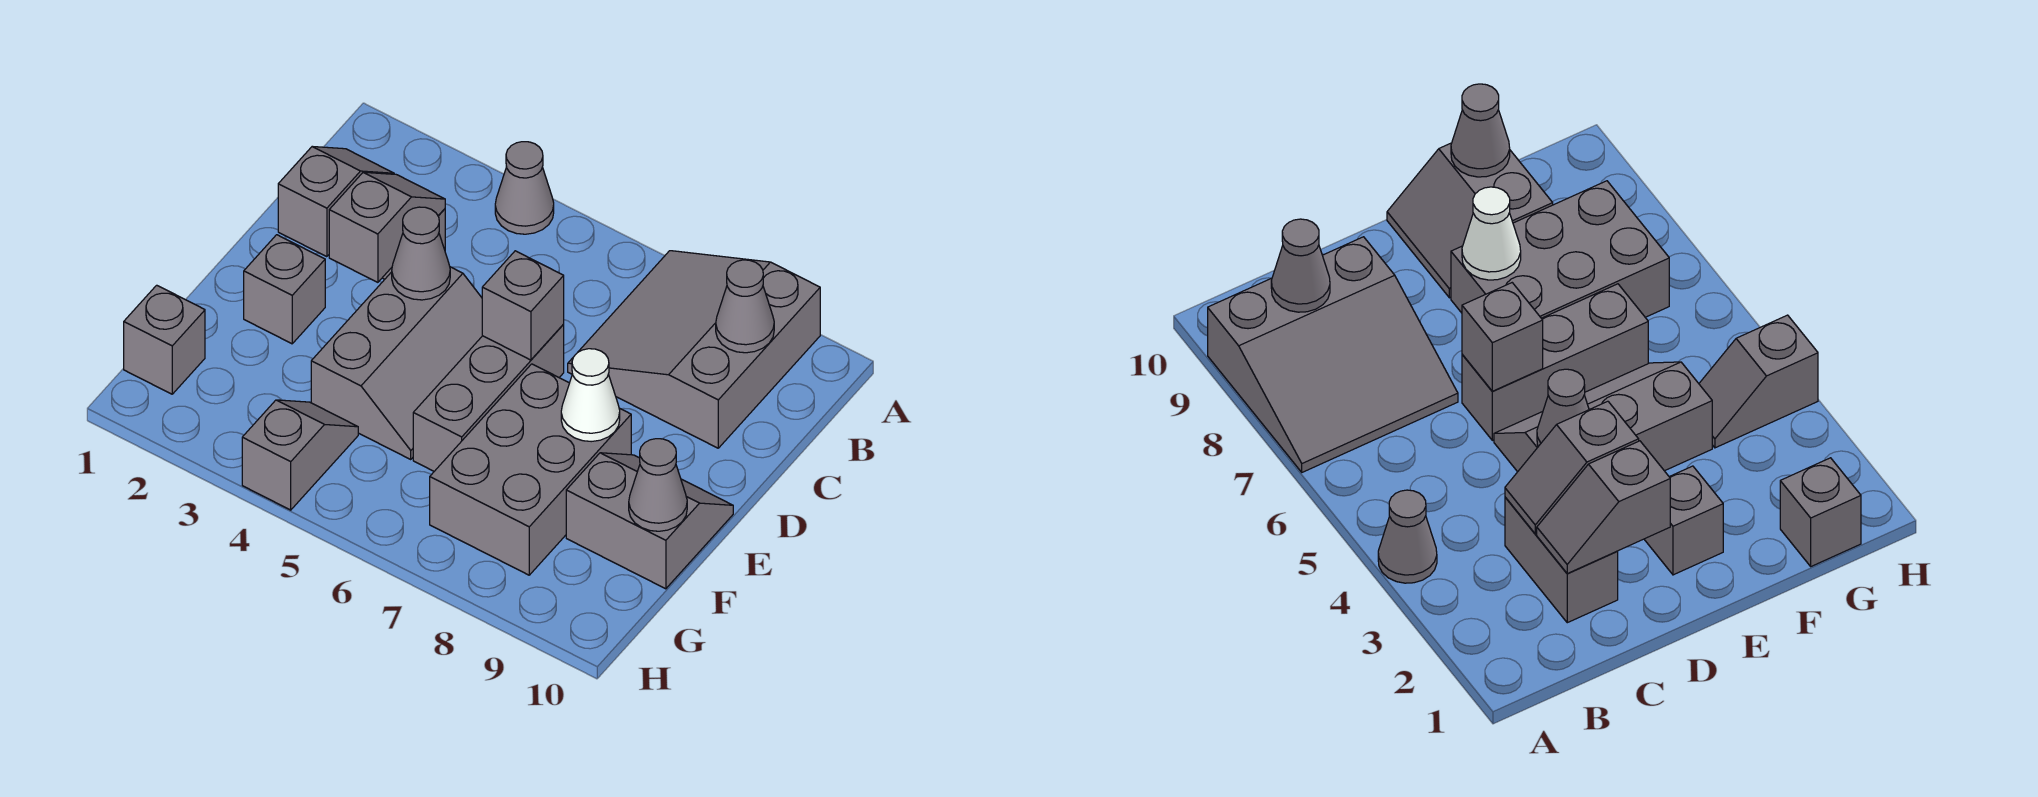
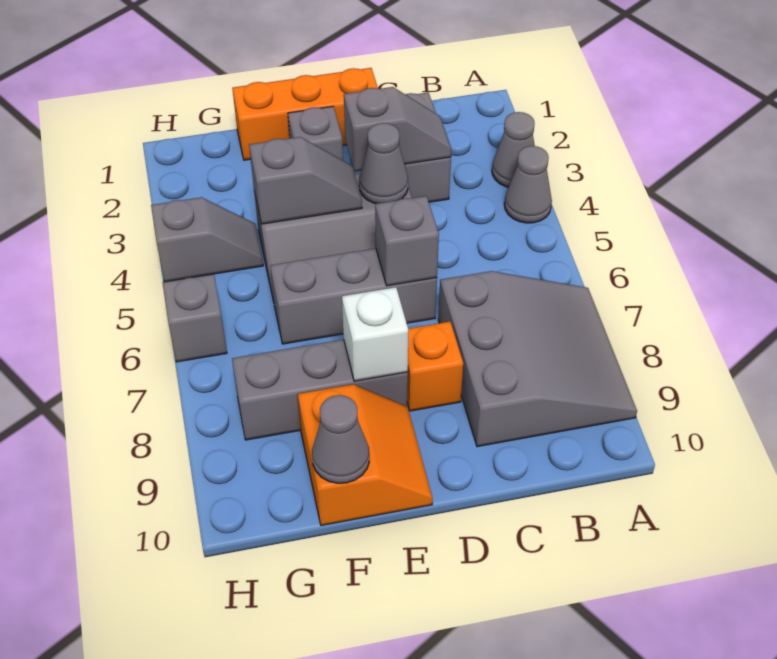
grey slope A7:C9 level 1 top 9 -> grey slope A7:C9 level 1 top C
grey cone B9 level 2 -> grey cone A3 level 1
grey slope C2:D2 level 2 top D -> grey slope E4:F4 level 2 top F
none -> orange brick D1:F1 level 1
none -> orange brick D8 level 1
grey brick E7:G8 level 1 -> grey brick E8:G8 level 1
white cone E8 level 2 -> white brick E8 level 2
grey slope E9:F10 level 1 top F -> orange slope E9:F10 level 1 top F
grey brick G1 level 1 -> grey brick H6 level 1

